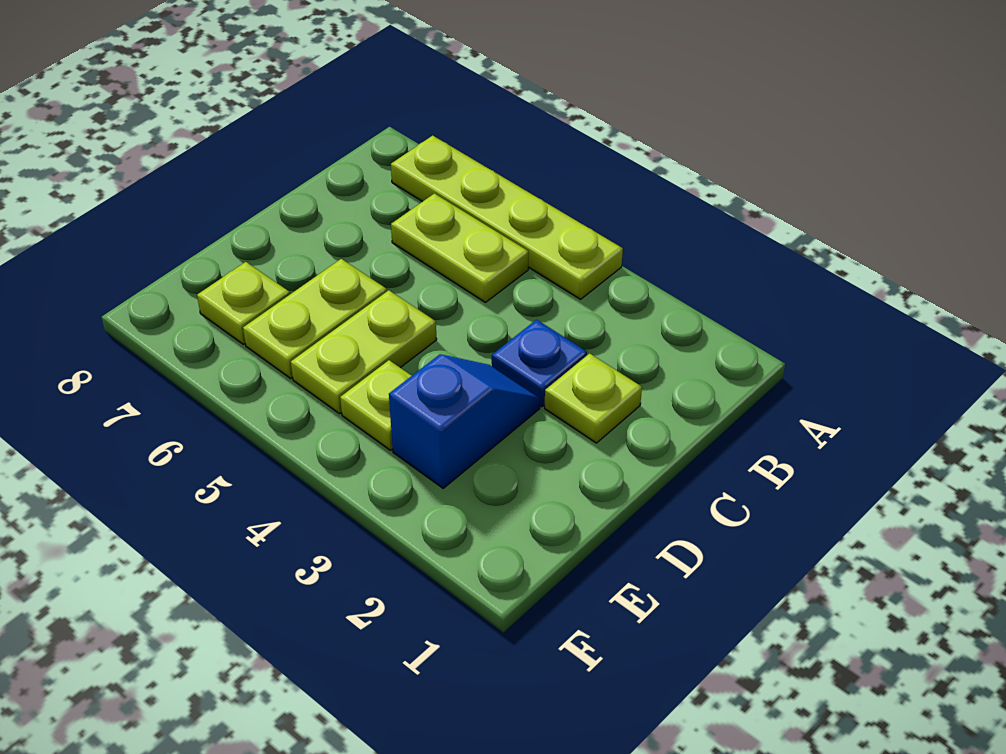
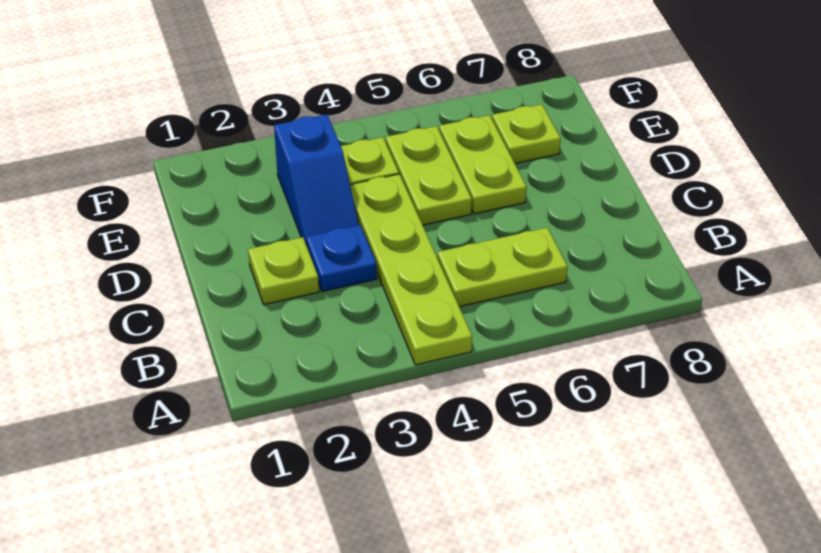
lime plate A4:A7 level 1 -> lime plate A4:D4 level 1

